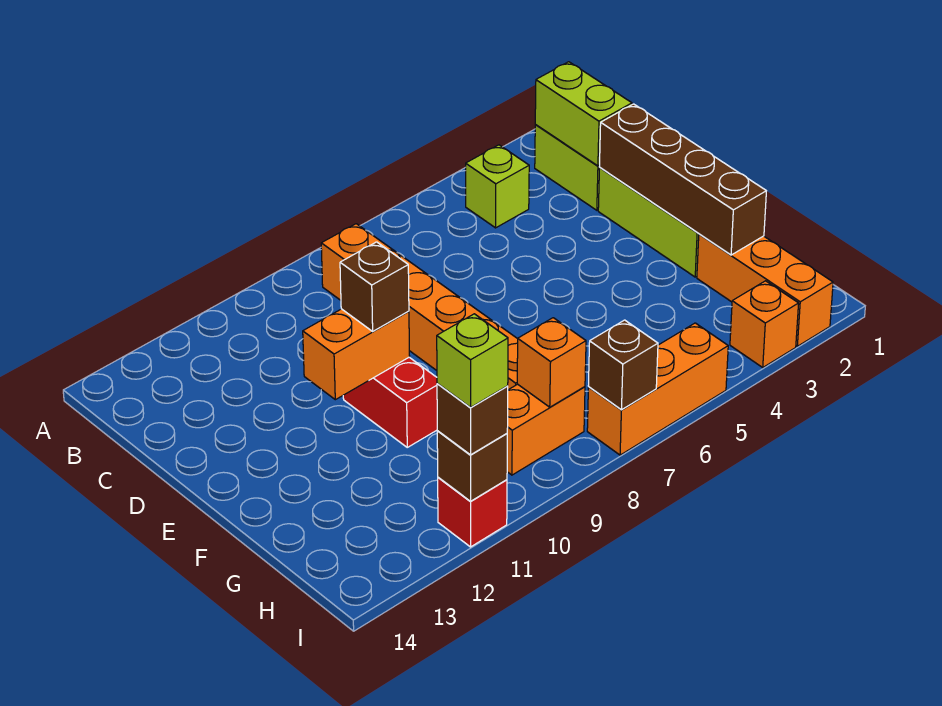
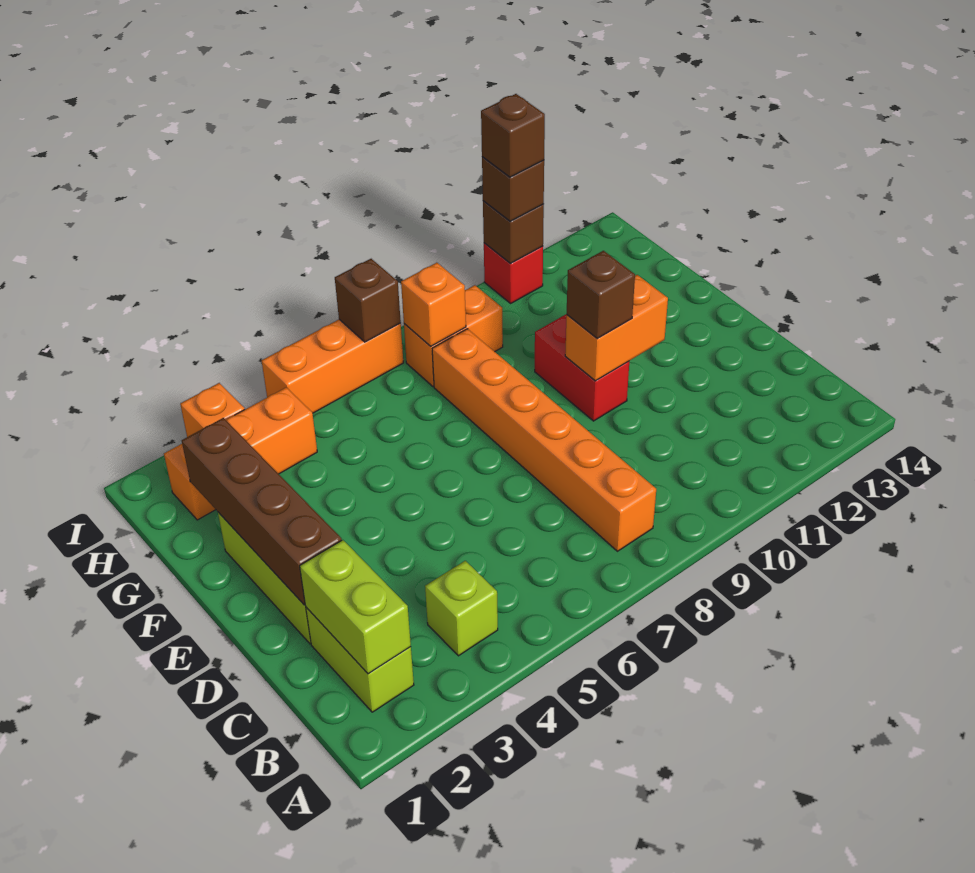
orange brick G2:I2 level 1 -> orange brick H2:H4 level 1
lime brick I11 level 4 -> brown brick I11 level 4

